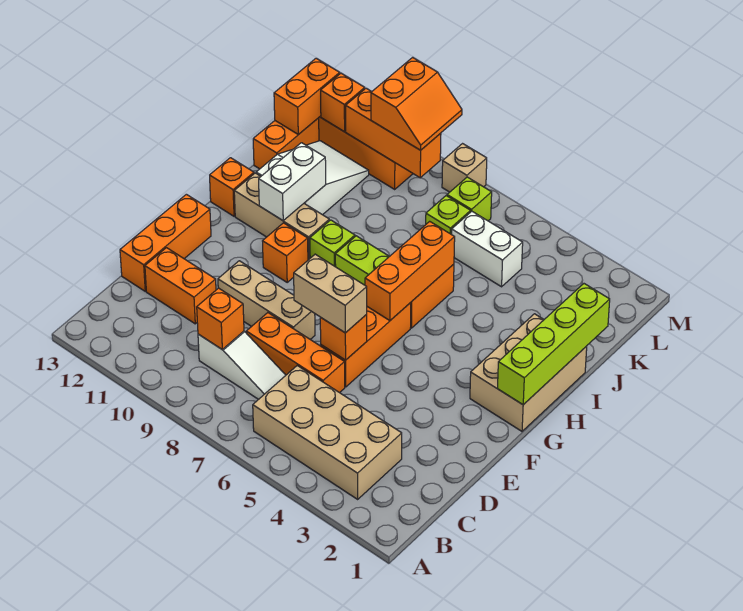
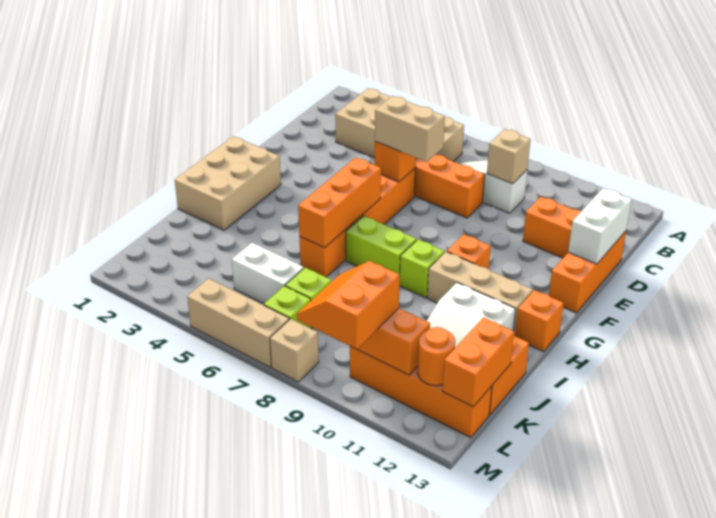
orange brick C9 level 2 -> tan brick C9 level 2
tan brick E8:E10 level 1 -> tan brick M5:M7 level 1
lime brick G1:J1 level 2 -> none
white brick H11:I11 level 2 -> white brick D13:E13 level 2
orange brick L12 level 2 -> orange round brick L12 level 2

